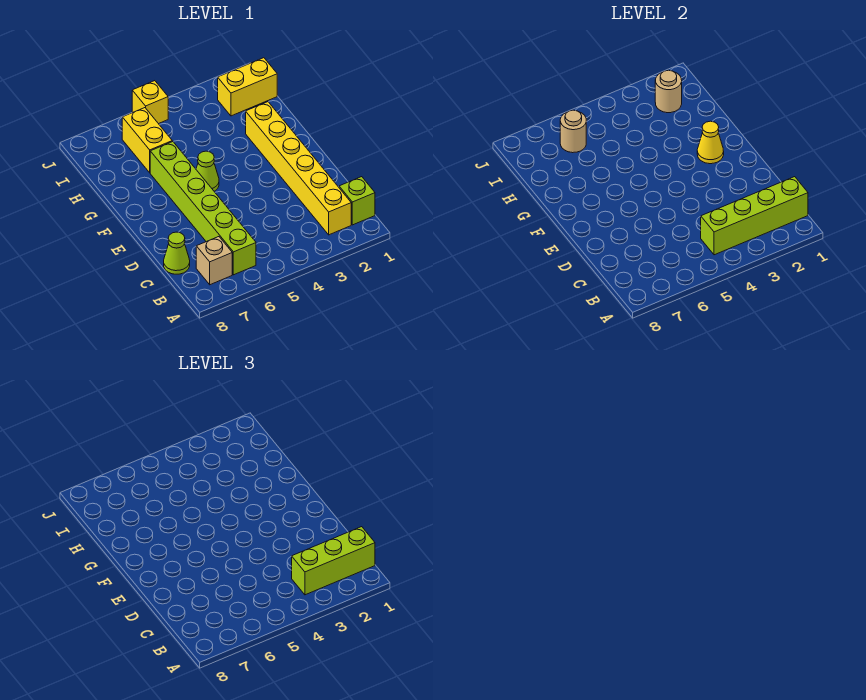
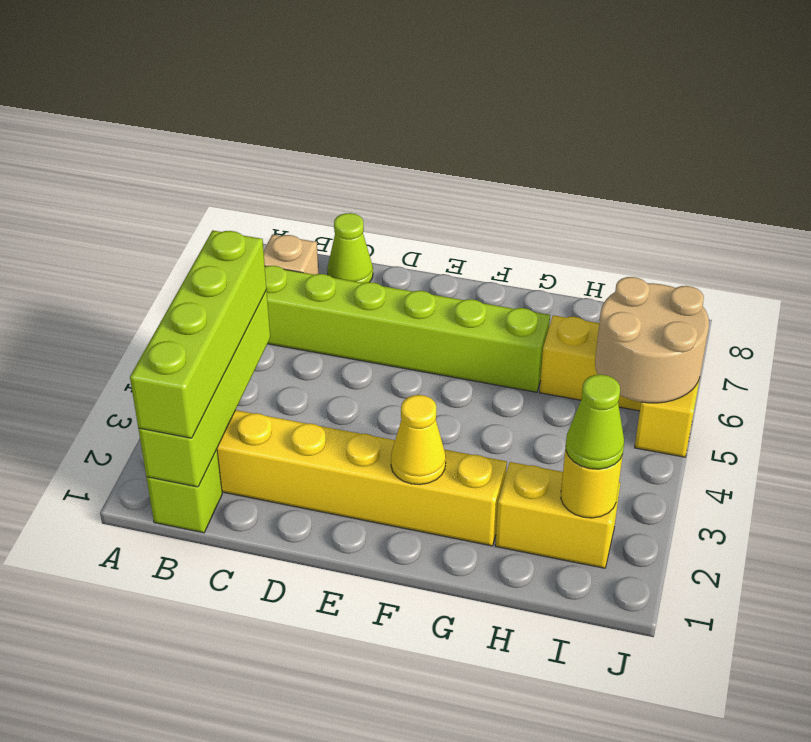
lime brick B1:B3 level 3 -> lime brick B1:B4 level 3
lime cone F5 level 1 -> lime cone I2 level 3
yellow brick I1:I2 level 1 -> yellow brick H2:I2 level 1
tan round brick I2 level 2 -> yellow round brick I2 level 2
tan round brick I6 level 2 -> tan round brick I5:J6 level 2

